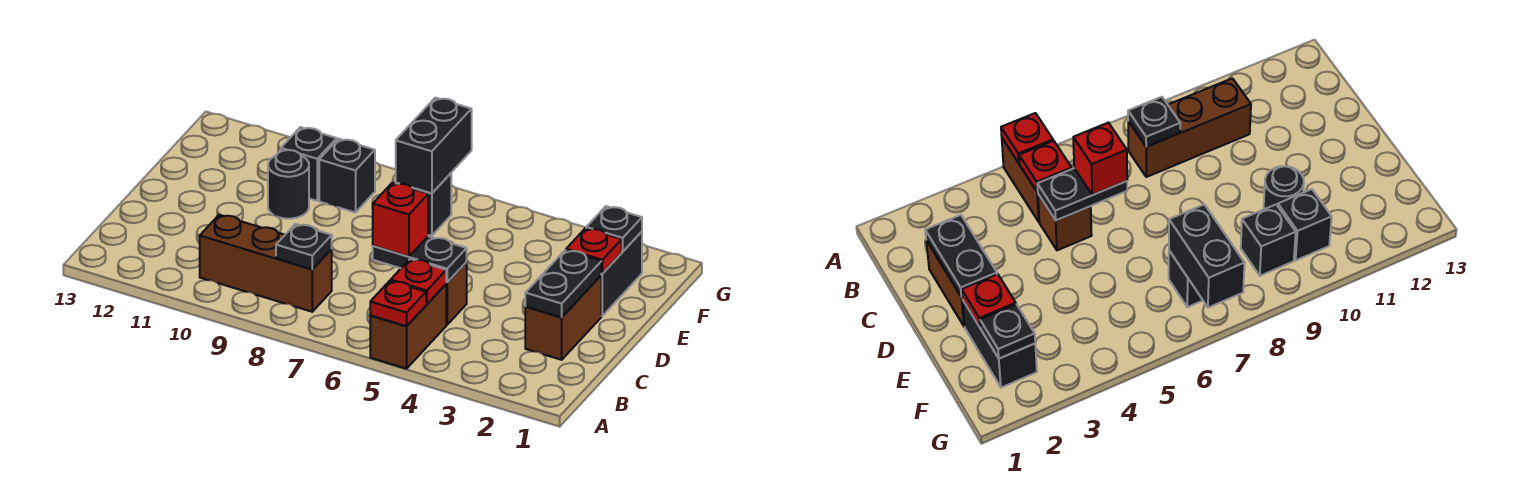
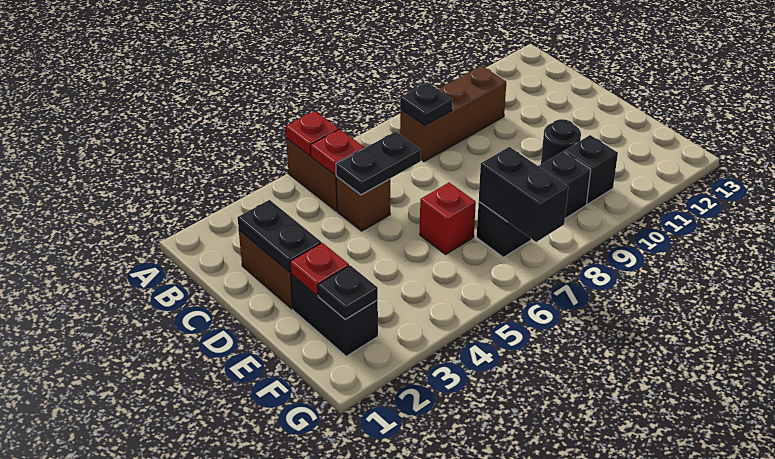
red brick C6 level 3 -> red brick E6 level 1

